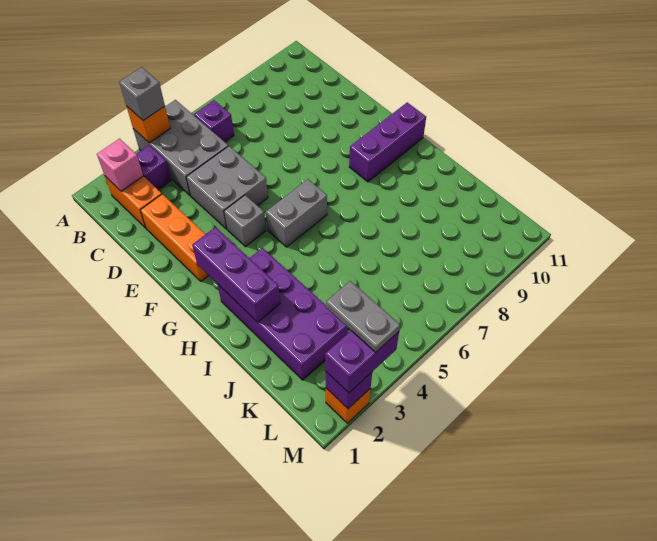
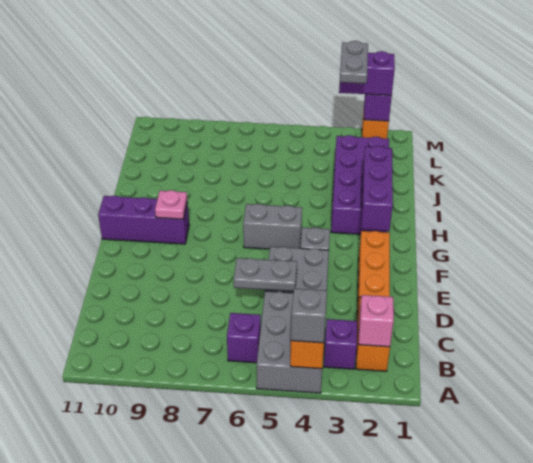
none -> grey plate D5:D6 level 2
none -> pink plate G9 level 2

